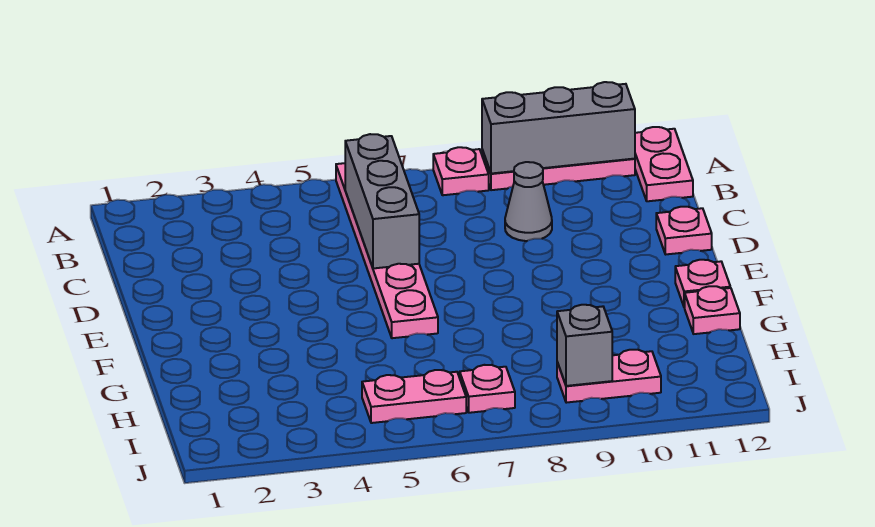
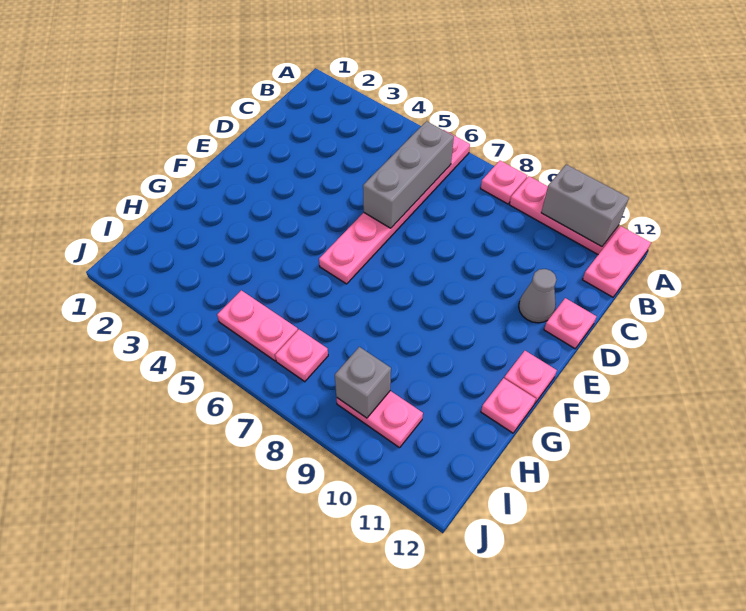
grey brick A9:A11 level 2 -> grey brick A10:A11 level 2
grey cone C9 level 1 -> grey cone D11 level 1

